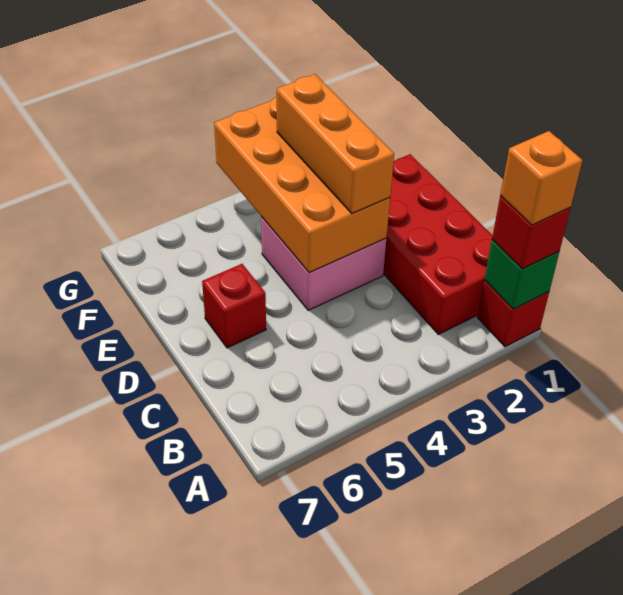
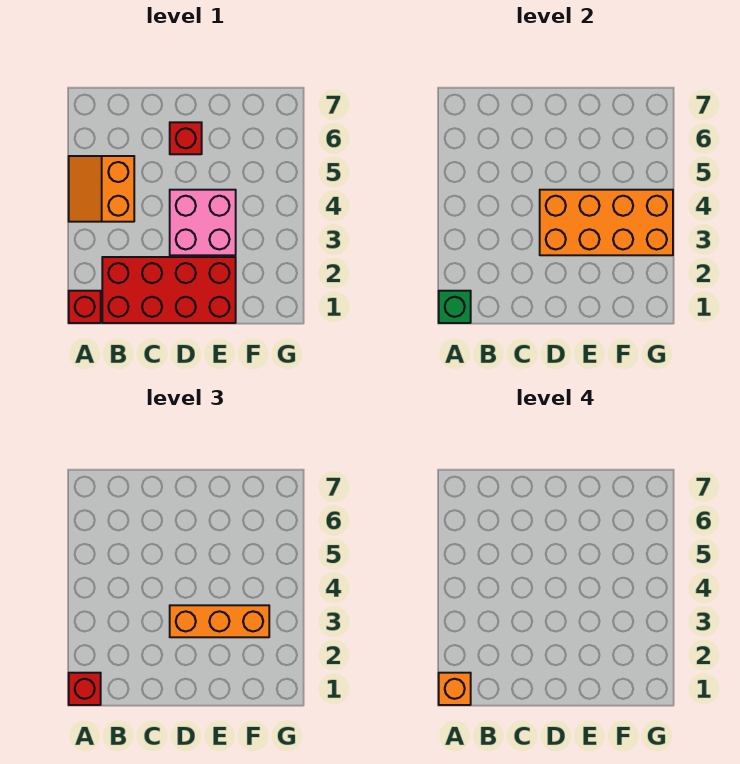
none -> orange slope A4:B5 level 1 top B

